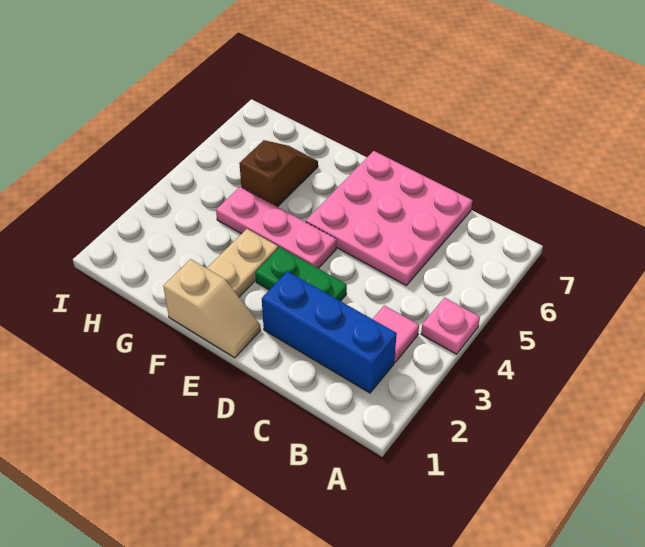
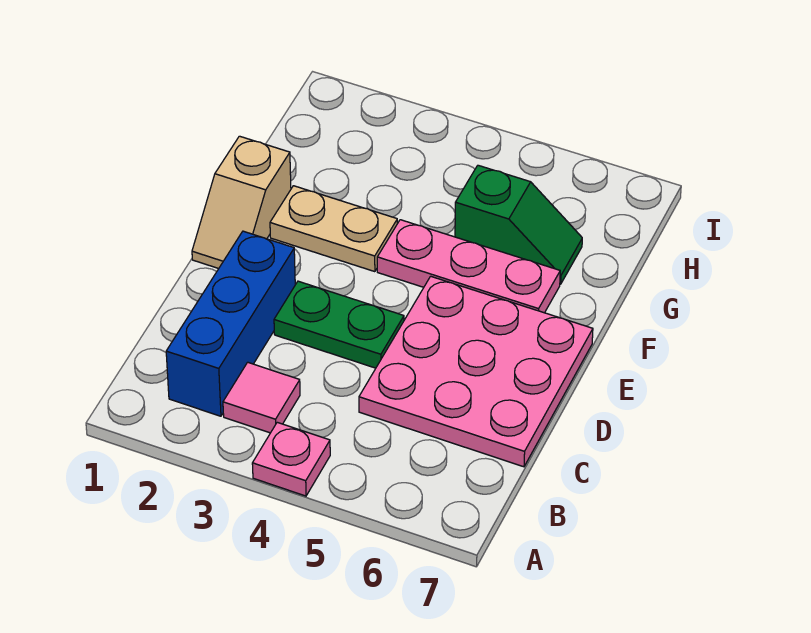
green plate D3:E3 level 1 -> green plate D3:D4 level 1
pink plate E4:G4 level 1 -> pink plate F4:F6 level 1
brown slope G5:G6 level 1 top 5 -> green slope G5:G6 level 1 top 5

